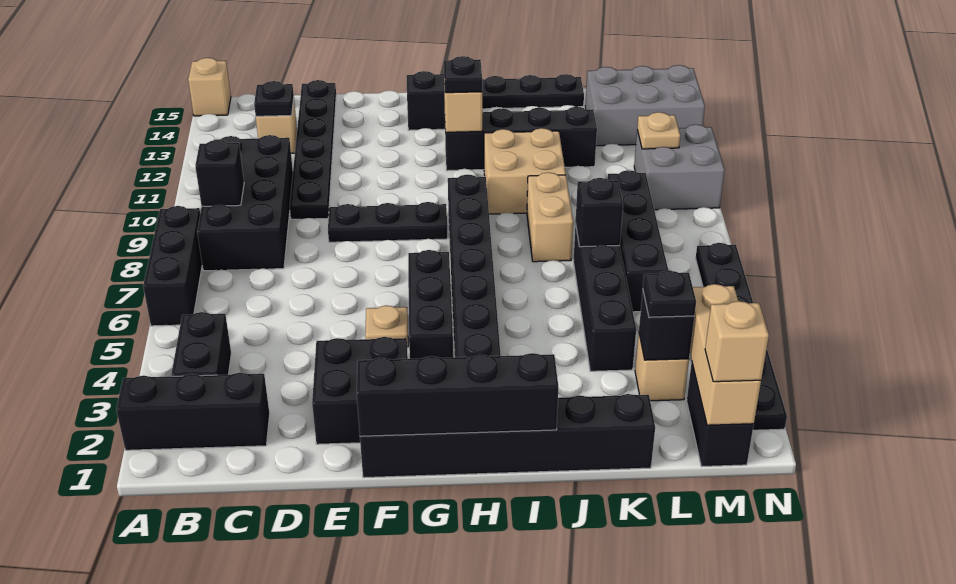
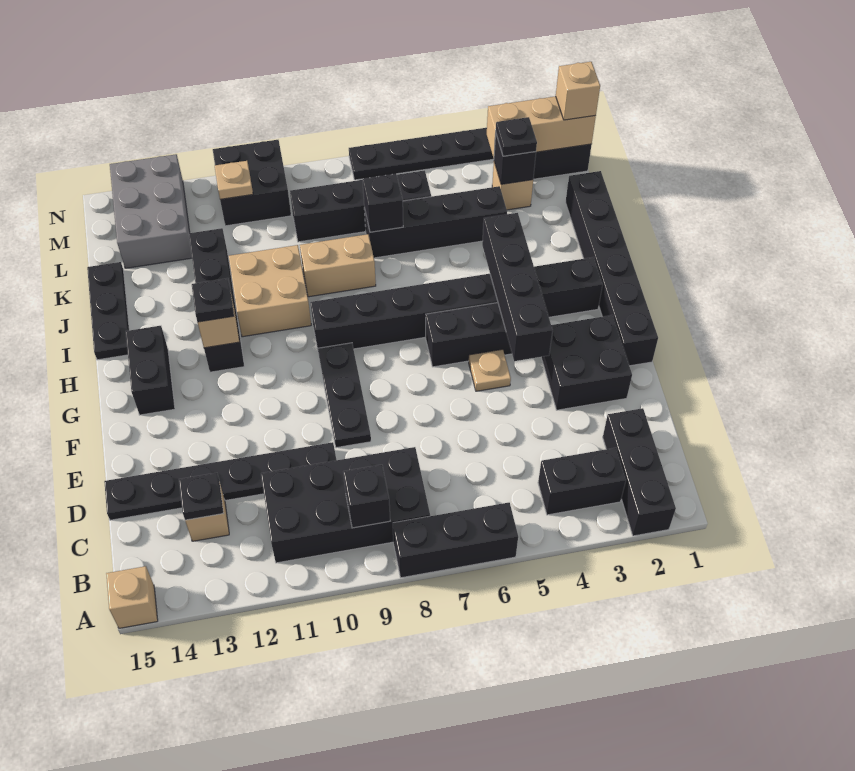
black brick F1:I1 level 2 -> black brick F4:I4 level 2
grey brick M10:N11 level 1 -> black brick M10:N11 level 1

